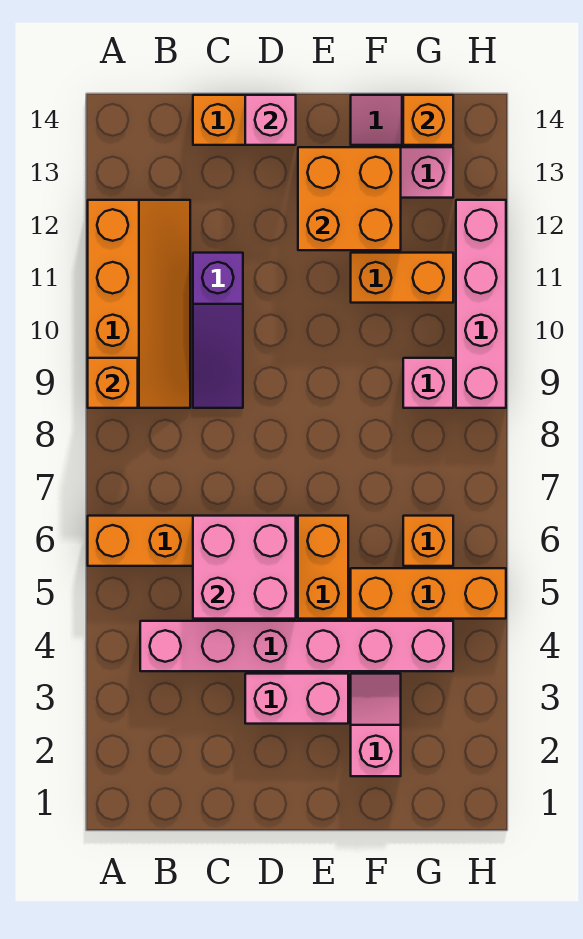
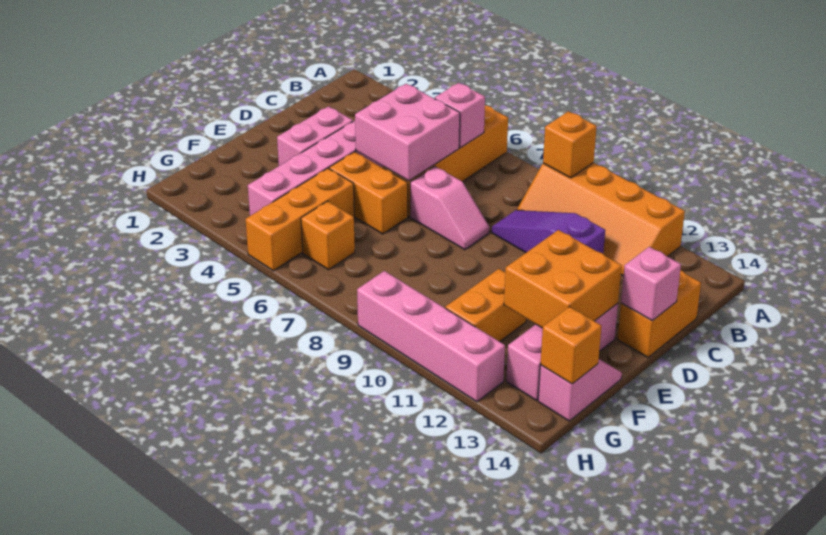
pink slope F2:F3 level 1 top 2 -> pink slope D7:D8 level 1 top 7
pink brick G9 level 1 -> pink brick B6 level 2

